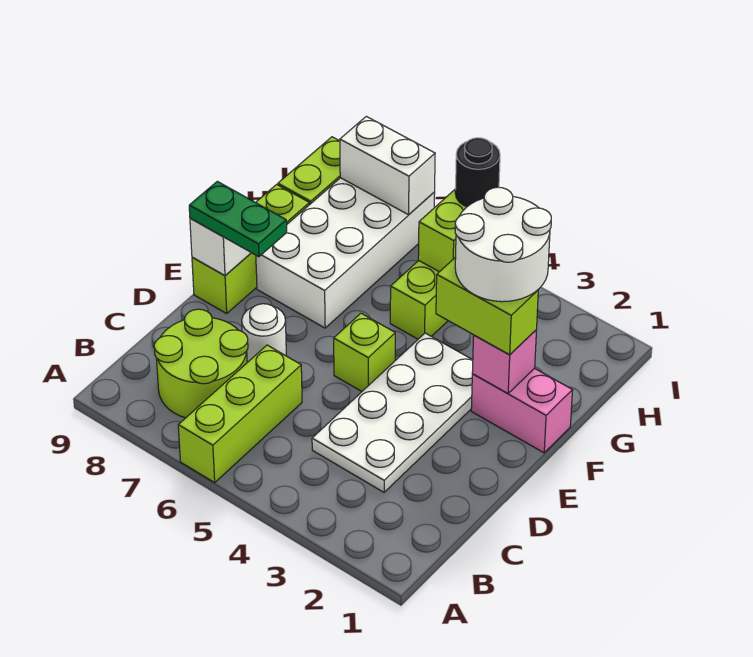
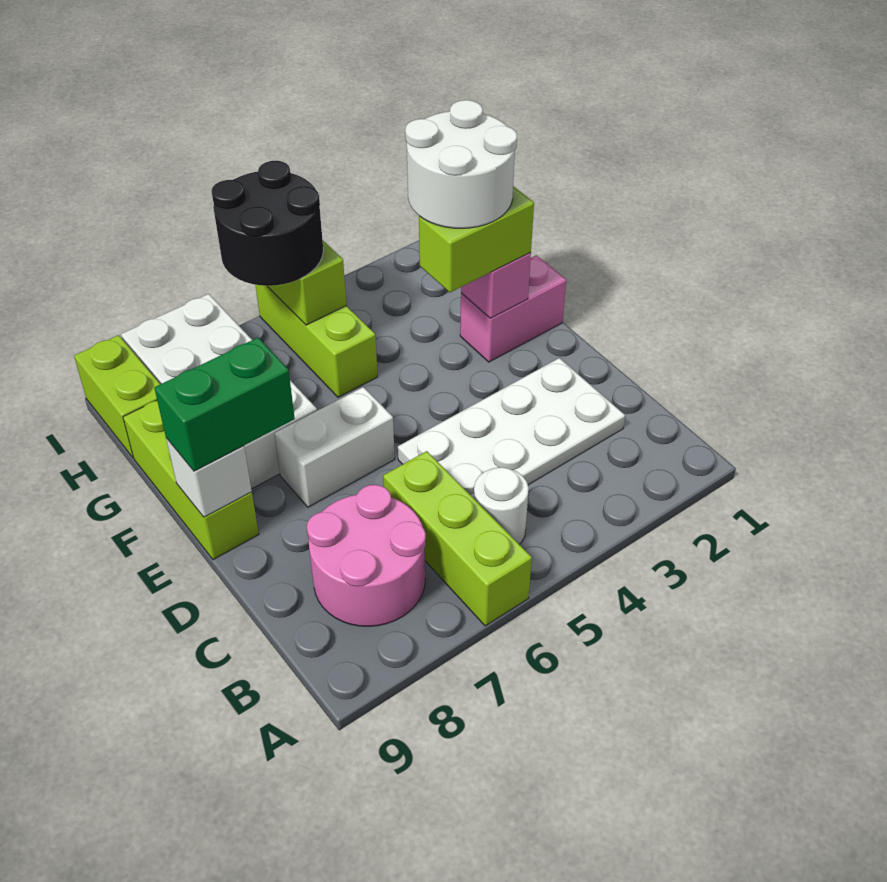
lime round brick B7:C8 level 1 -> pink round brick B7:C8 level 1
white plate C3:F4 level 1 -> white plate C2:D5 level 1
white round brick D7 level 1 -> white round brick B5 level 1
lime brick E5 level 1 -> none
green plate E8:E9 level 3 -> green brick E8:E9 level 3
black round brick I5 level 3 -> black round brick H5:I6 level 3
white brick I7:I8 level 2 -> white brick E6:E7 level 1

